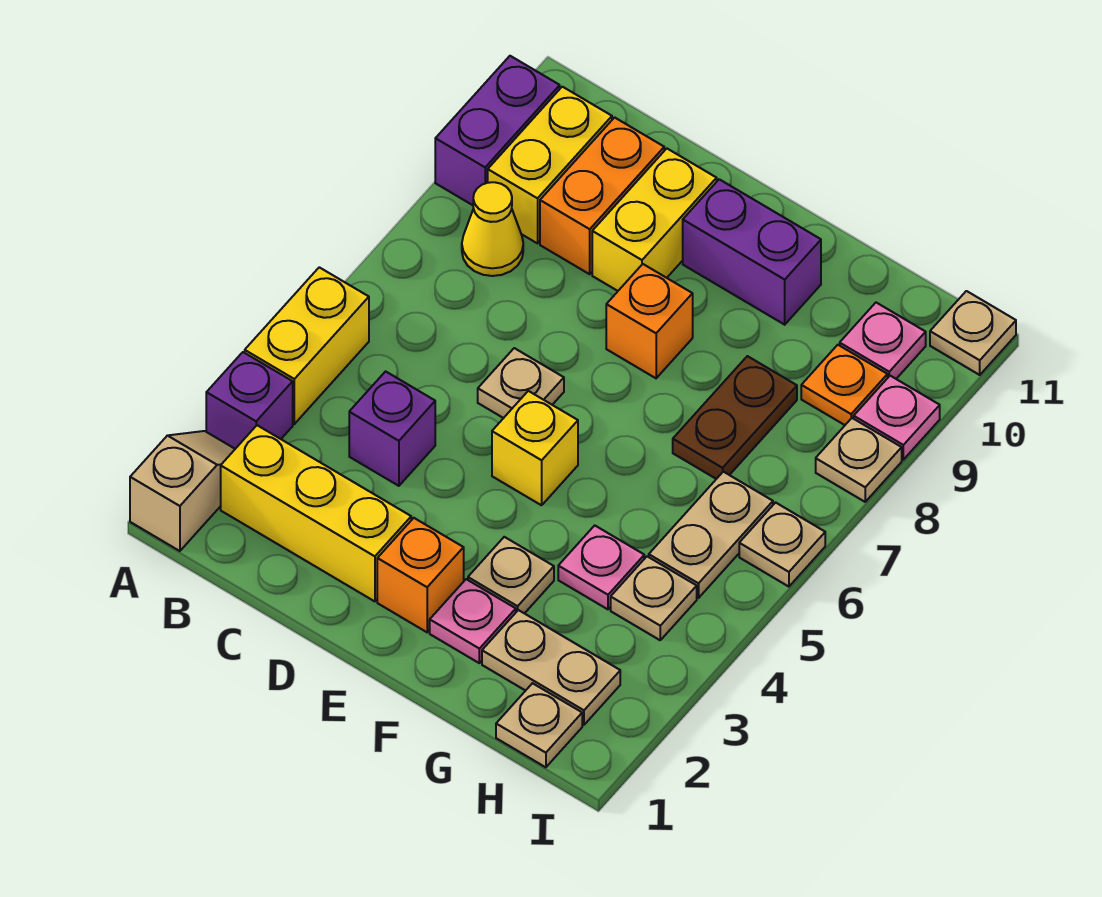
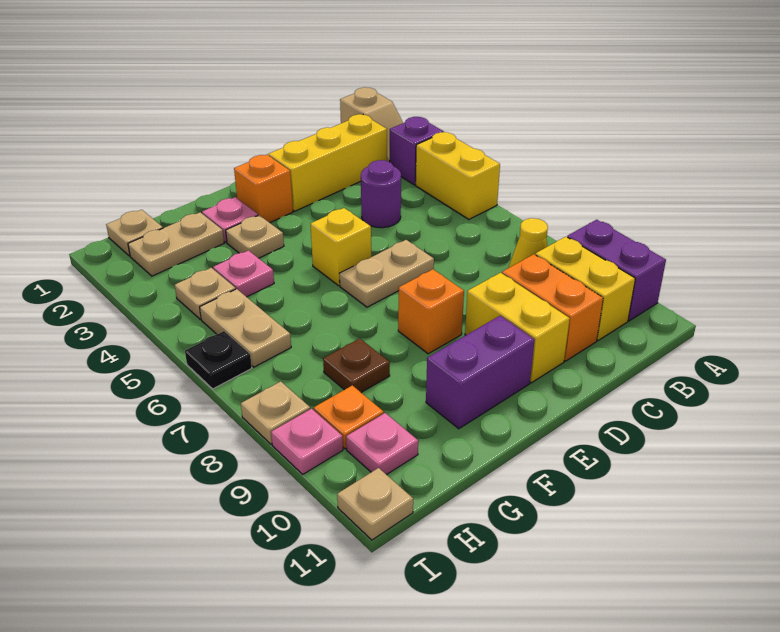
purple brick C4 level 1 -> purple round brick C4 level 1
tan plate D6 level 1 -> tan plate D6:E6 level 1
brown plate G7:G8 level 1 -> brown plate G8 level 1
tan plate I6 level 1 -> black plate I6 level 1

